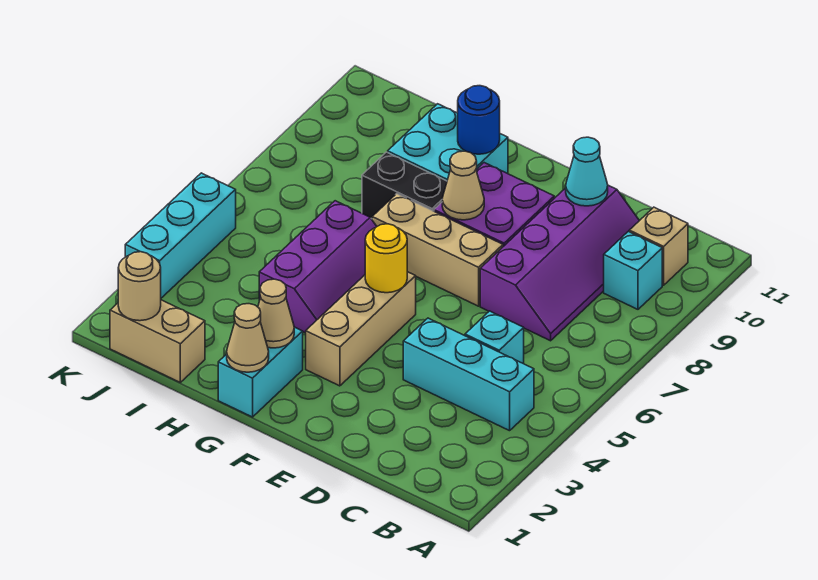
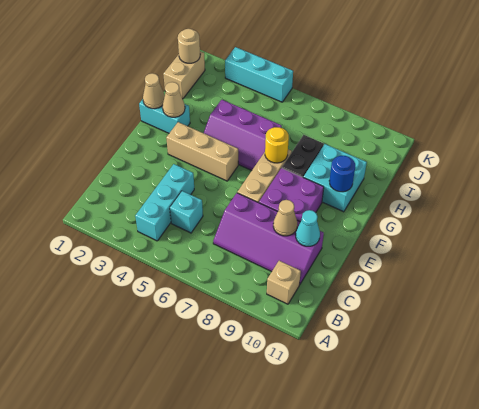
cyan brick B9 level 1 -> none
yellow round brick F5 level 2 -> yellow round brick G7 level 2
tan cone F8 level 2 -> tan cone D9 level 2

